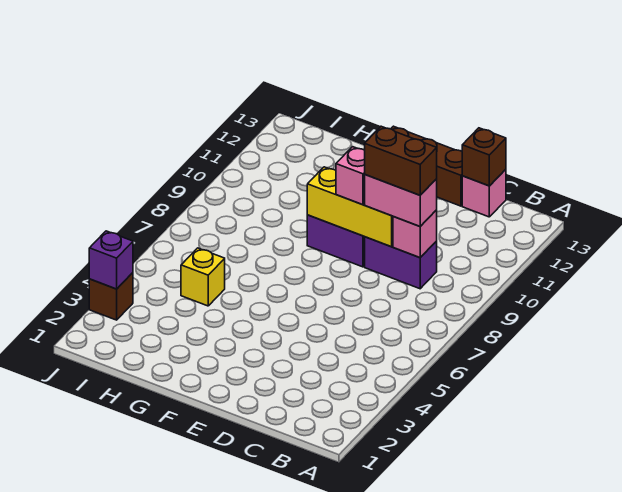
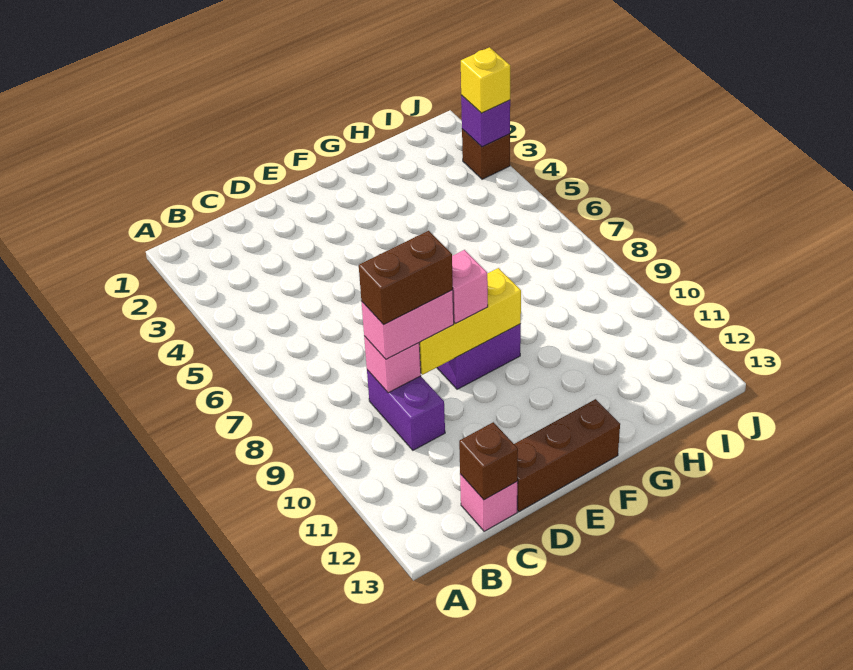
purple brick C9:D9 level 1 -> purple brick C9:C10 level 1
yellow brick H5 level 1 -> yellow brick J3 level 3

